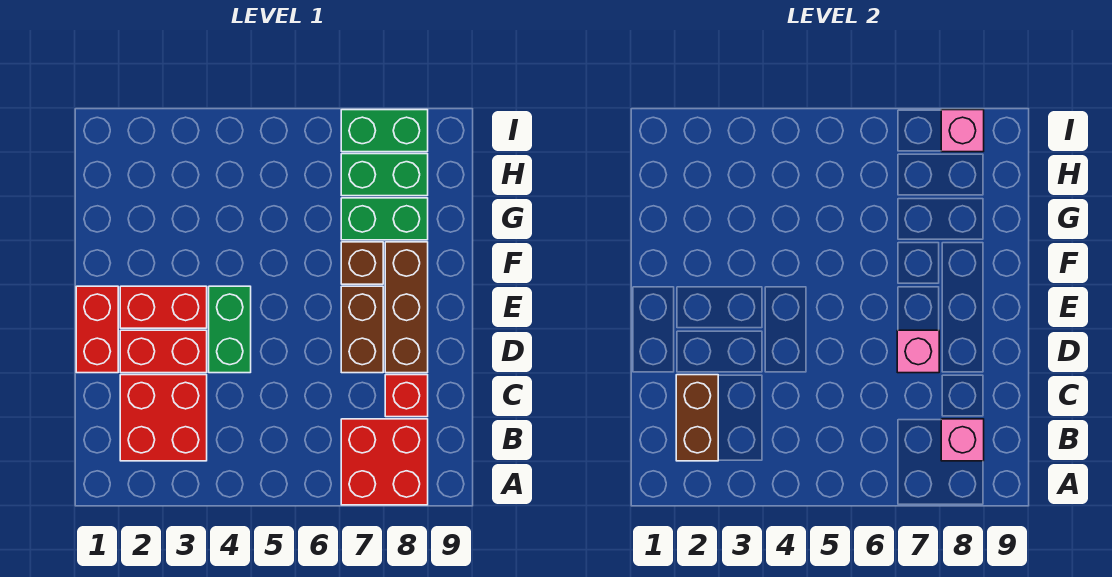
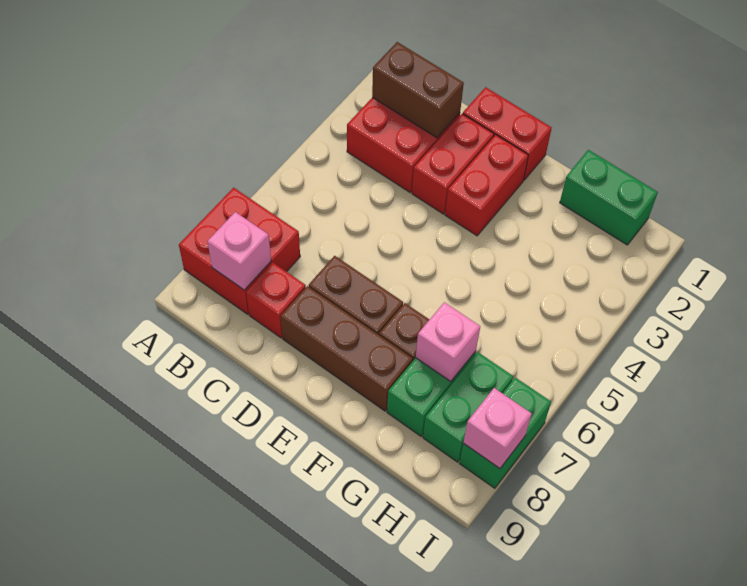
green brick D4:E4 level 1 -> green brick G1:H1 level 1
pink brick D7 level 2 -> pink brick G7 level 2

